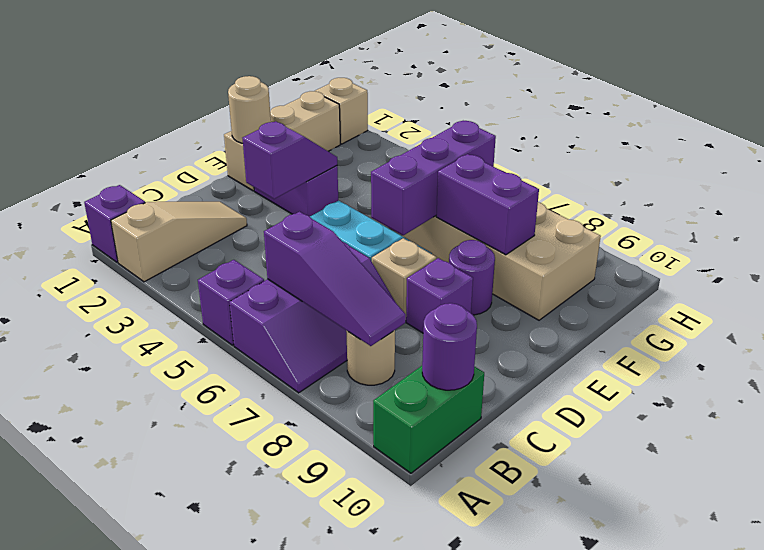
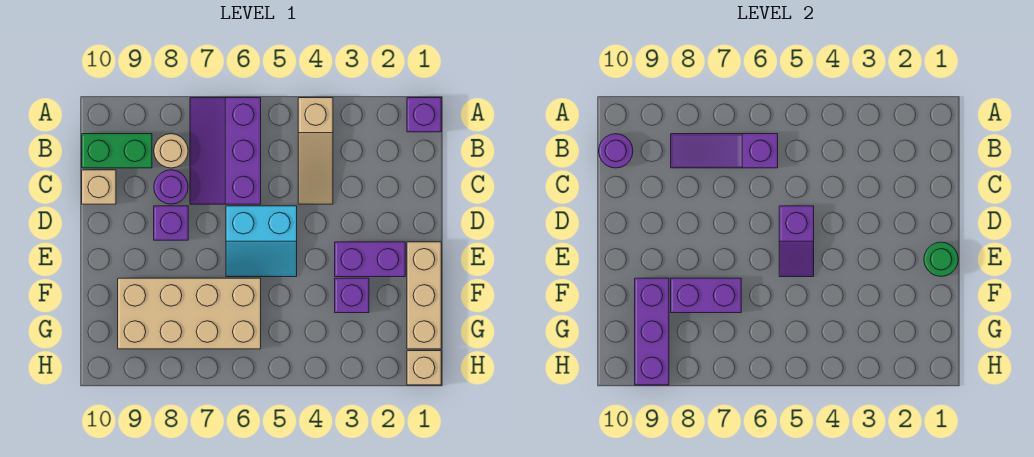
tan slope A2:C2 level 1 top A -> tan slope A4:C4 level 1 top A
purple brick A5 level 1 -> purple brick F3 level 1
green brick A10:B10 level 1 -> green brick B9:B10 level 1
purple slope D3:E3 level 2 top D -> purple slope D5:E5 level 2 top D
tan brick D7 level 1 -> tan brick C10 level 1
tan round brick E1 level 2 -> green round brick E1 level 2
purple brick E6:G6 level 2 -> purple brick F9:H9 level 2
purple round brick E8 level 1 -> purple round brick C8 level 1

